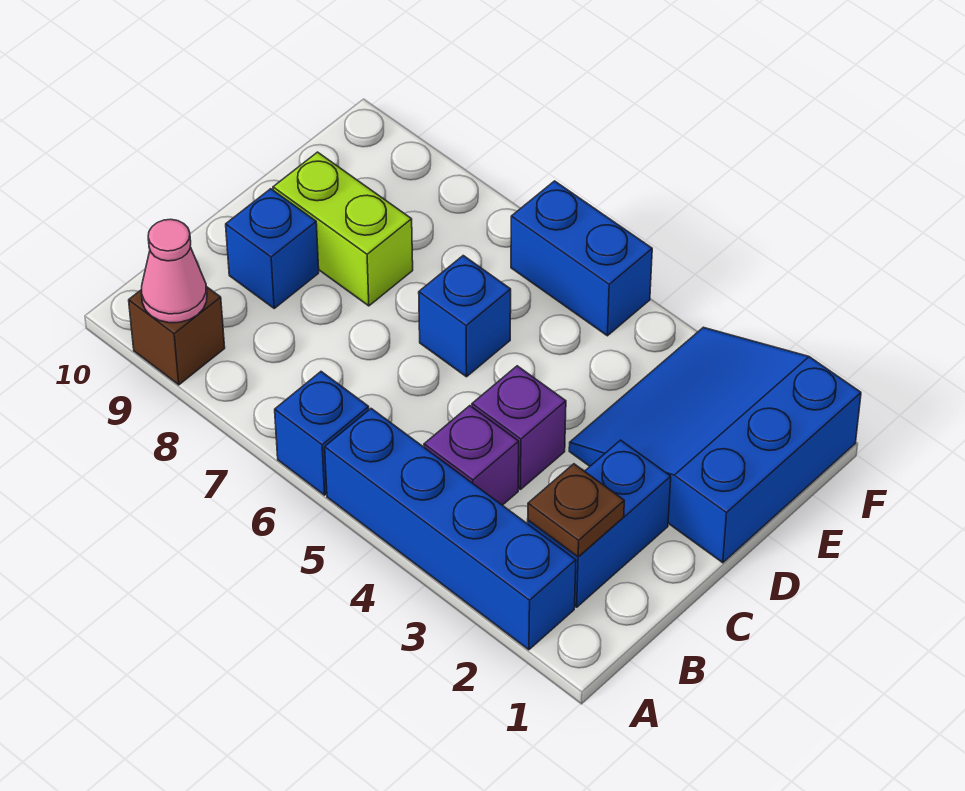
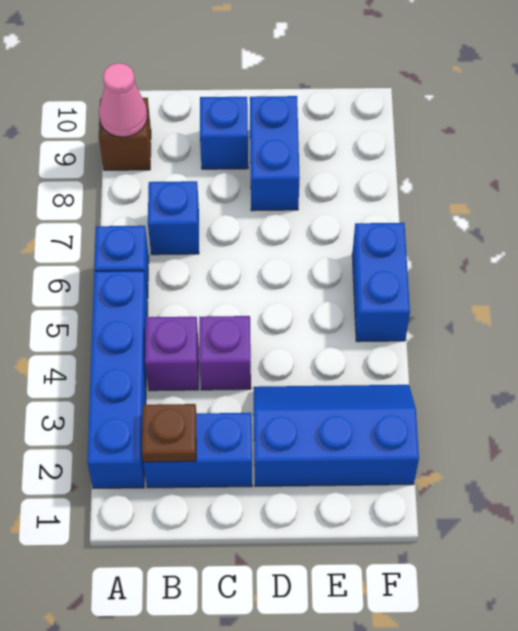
blue slope D1:F3 level 1 top 1 -> blue slope D2:F3 level 1 top 2
blue brick D6 level 1 -> blue brick B7 level 1
lime brick D8:D9 level 1 -> blue brick D8:D9 level 1

